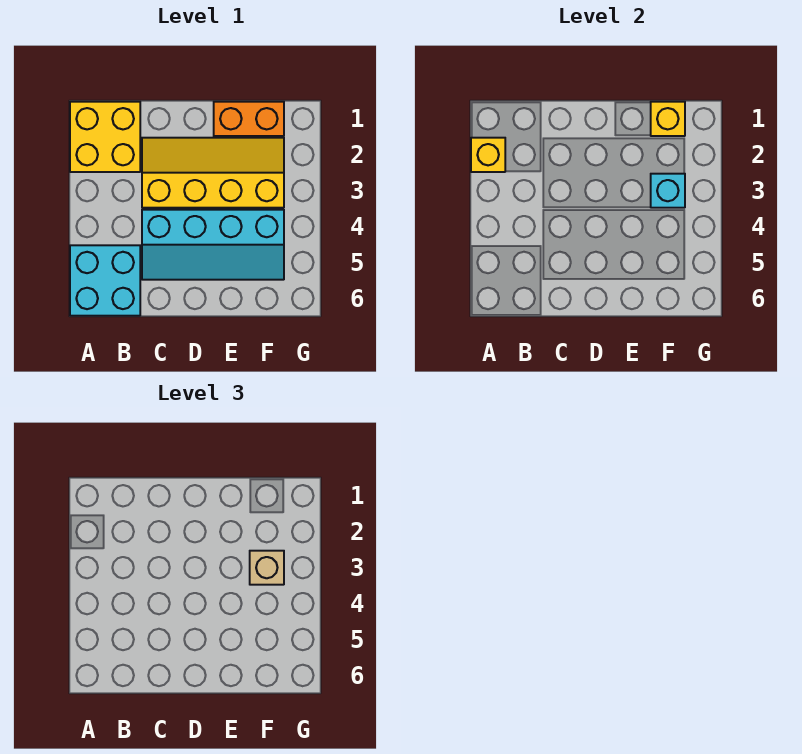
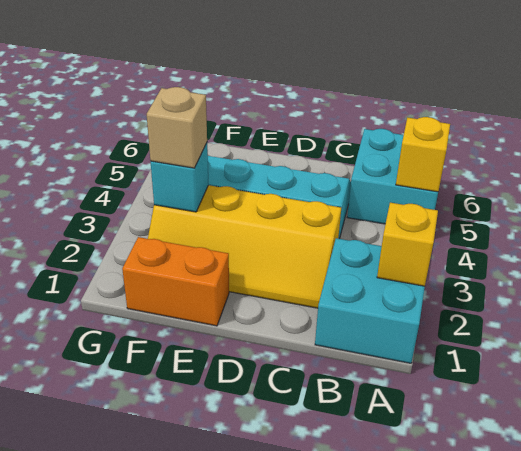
yellow brick A1:B2 level 1 -> cyan brick A1:B2 level 1
yellow brick F1 level 2 -> yellow brick A5 level 2

